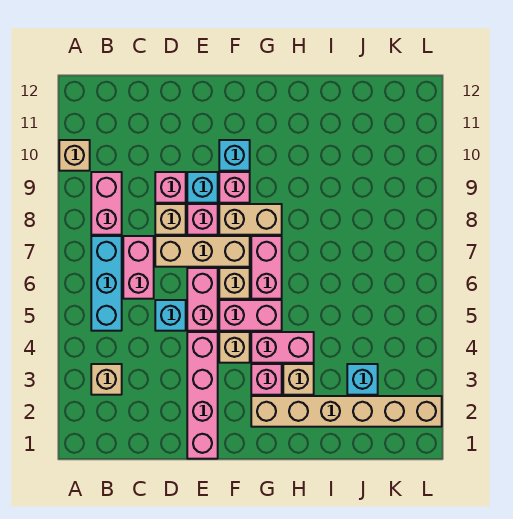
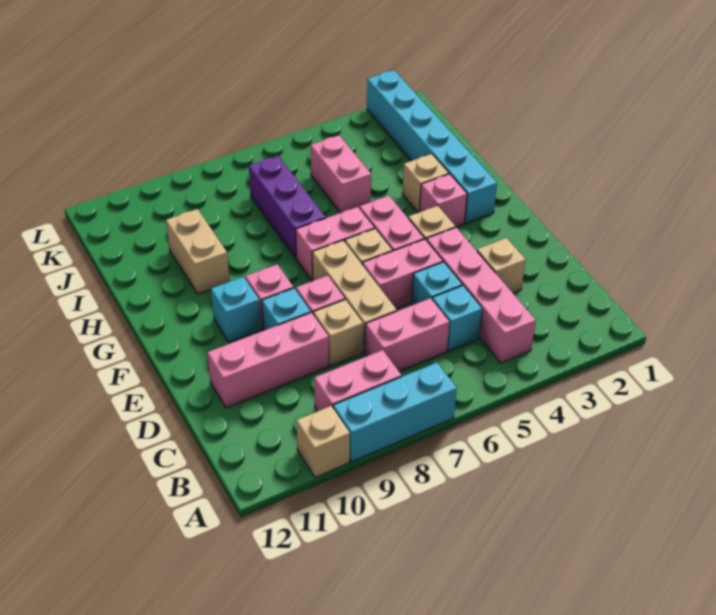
tan brick B3 level 1 -> tan brick D3 level 1
cyan brick B5:B7 level 1 -> cyan brick A7:A9 level 1
pink brick D9 level 1 -> pink brick D9:D11 level 1
pink brick E1:E4 level 1 -> pink brick B4:E4 level 1
tan brick F8:G8 level 1 -> tan brick H10:I10 level 1
tan brick G2:L2 level 1 -> cyan brick G2:L2 level 1
pink brick G4:H4 level 1 -> pink brick I5:J5 level 1
none -> purple brick H7:J7 level 1
cyan brick J3 level 1 -> cyan brick C5 level 1

